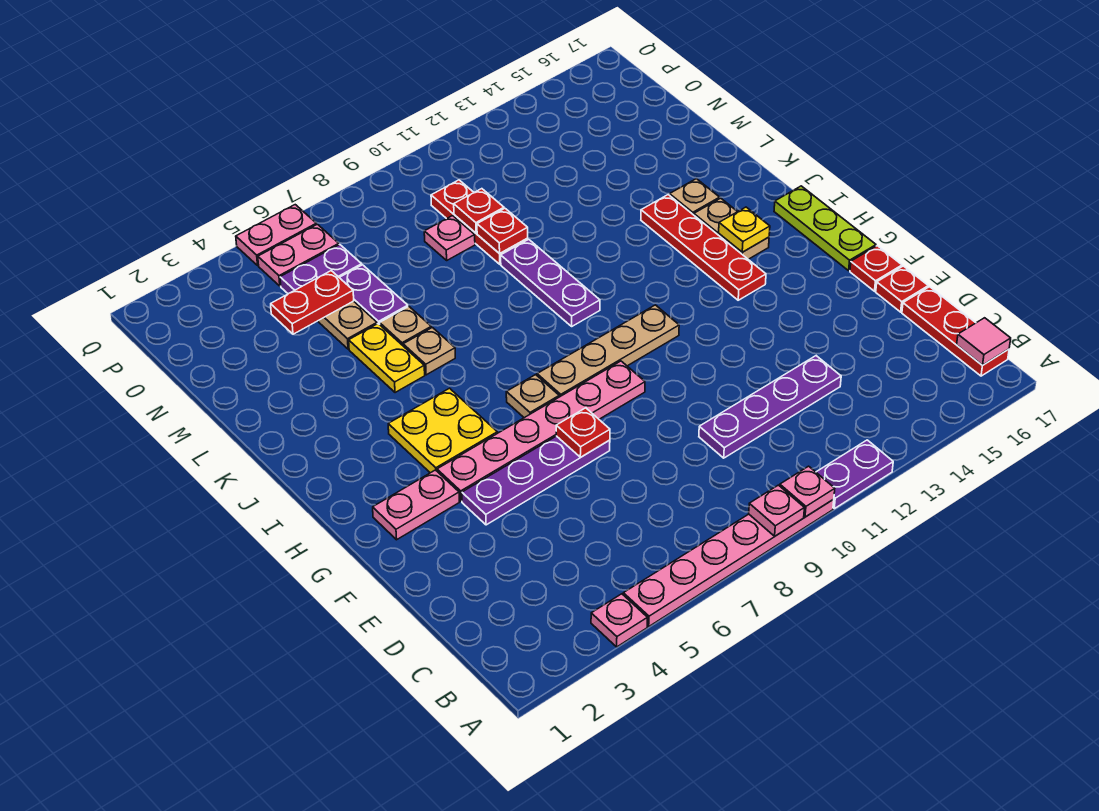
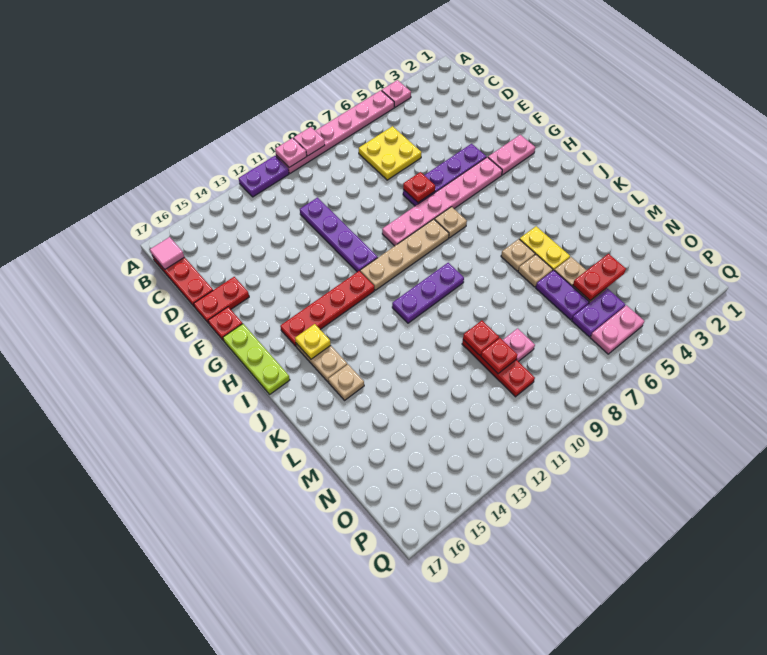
purple plate D10:D13 level 1 -> purple plate D11:G11 level 1
red plate E17 level 1 -> red plate E16:E17 level 1
yellow plate H4:I5 level 1 -> yellow plate C6:D7 level 1
red plate H14:K14 level 1 -> red plate H12:H15 level 1
purple plate J10:L10 level 1 -> purple plate J9:J11 level 1
pink plate Q5:Q6 level 1 -> none

